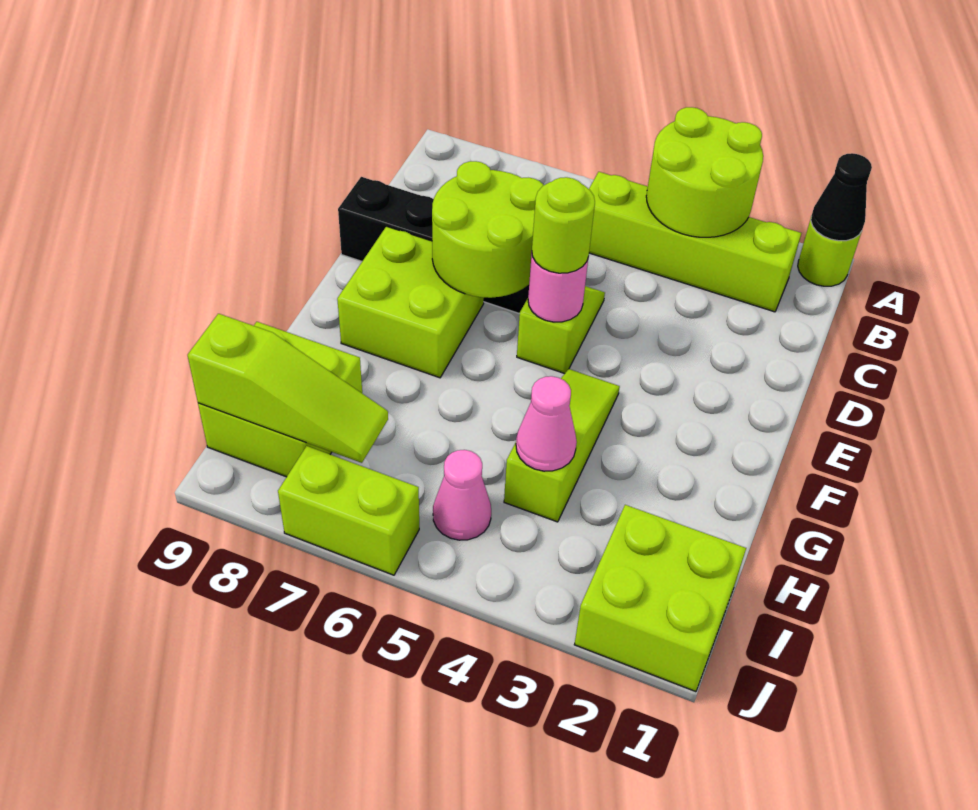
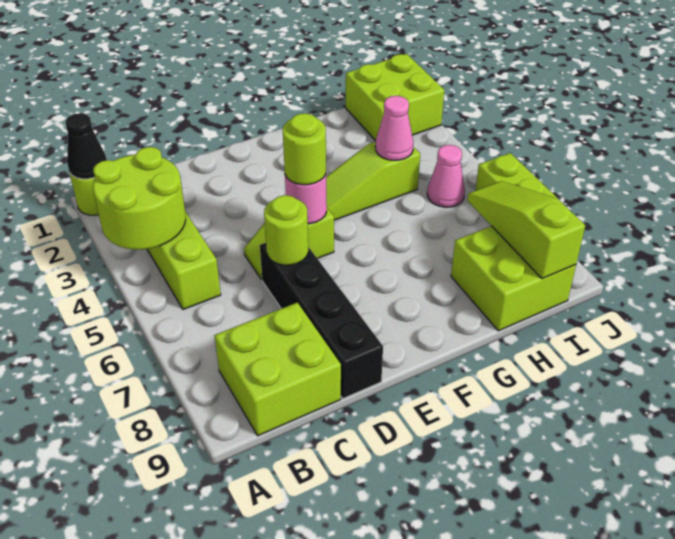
lime round brick D6:E7 level 2 -> lime round brick D6 level 2
lime brick E7:F8 level 1 -> lime brick B8:C9 level 1

